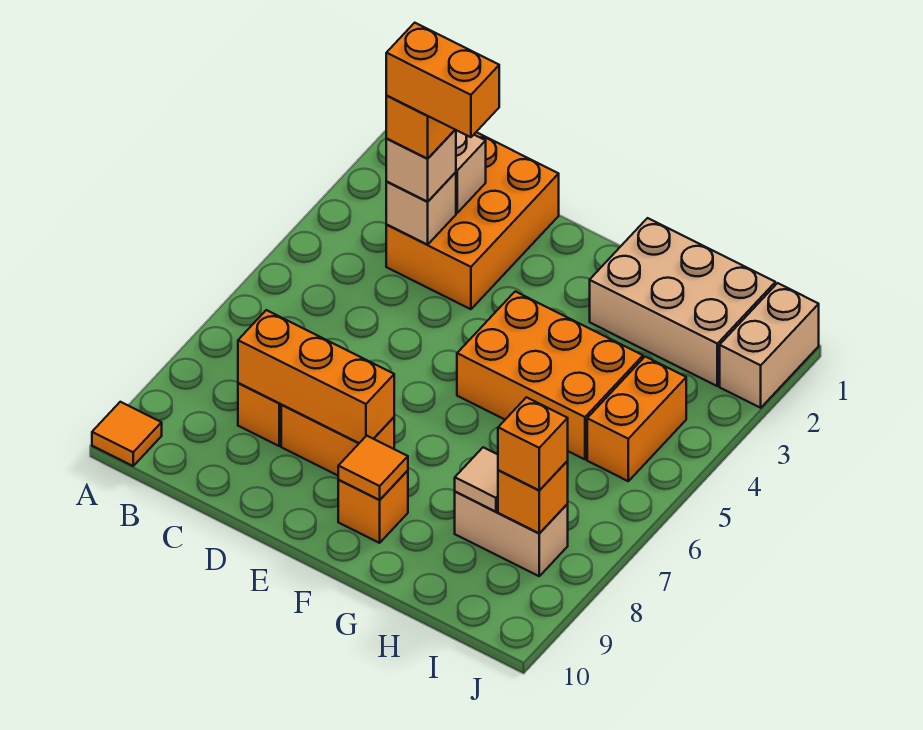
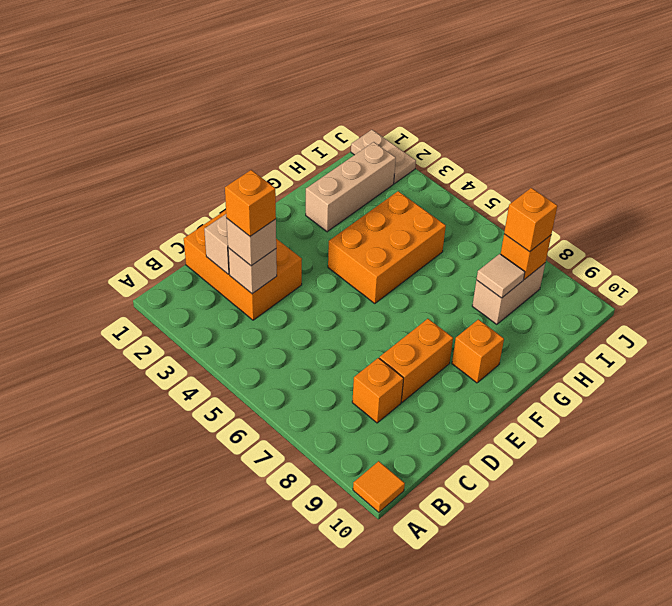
orange brick C3:D3 level 5 -> none
orange brick C8:E8 level 2 -> none
orange tile F9 level 2 -> none
tan brick G1:I2 level 1 -> tan brick G2:I2 level 1
orange brick I4:I5 level 1 -> none
tan brick J1:J2 level 1 -> tan plate J1:J2 level 1

